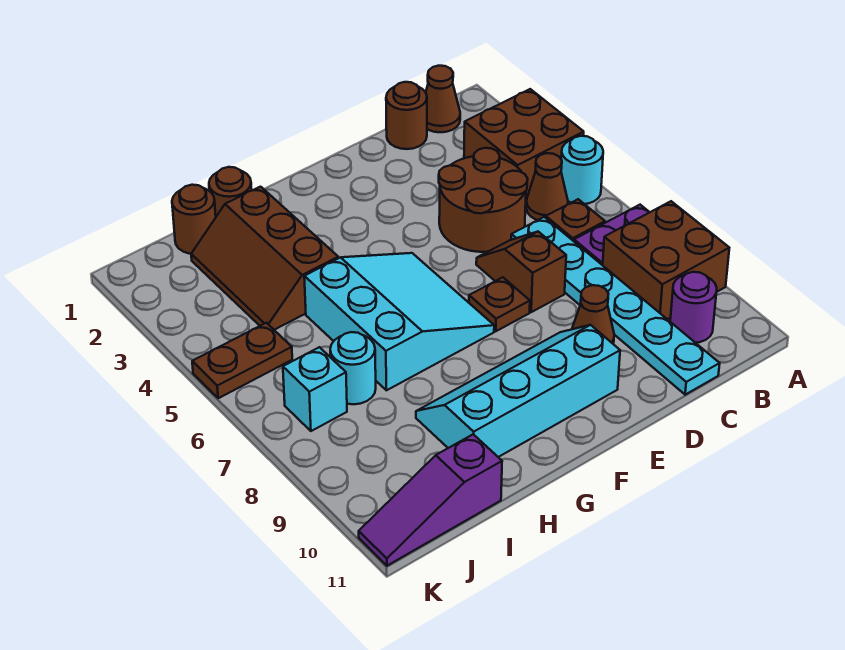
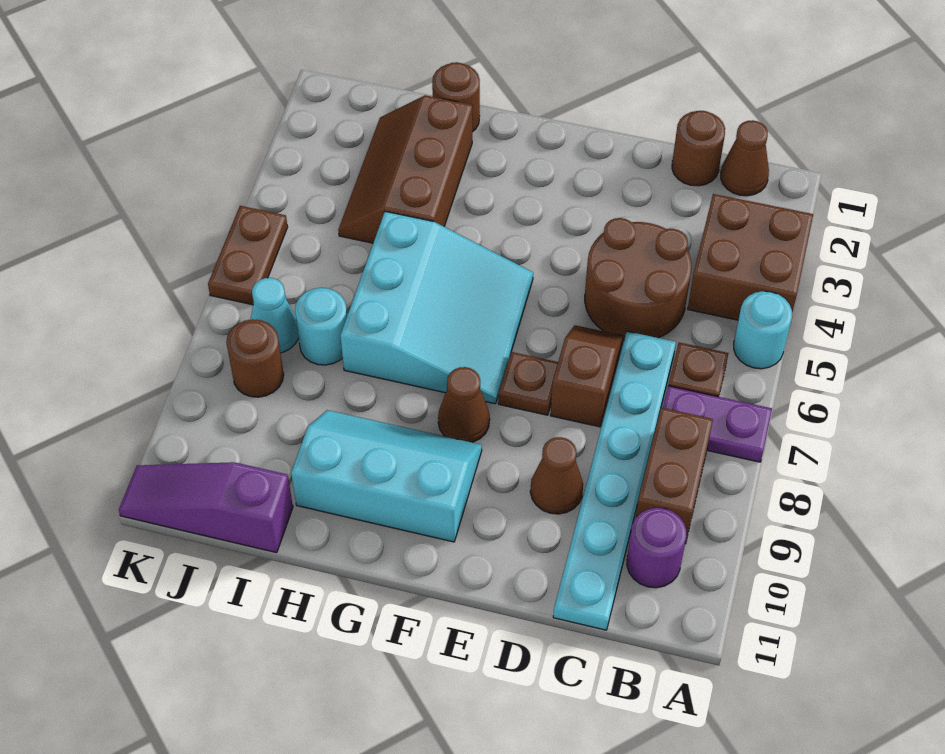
brown brick A8:B9 level 1 -> brown brick B8:B9 level 1
brown cone B5 level 1 -> brown cone F8 level 1
cyan slope E9:H10 level 1 top 10 -> cyan slope F9:H10 level 1 top 10
brown round brick I1 level 1 -> brown round brick J8 level 1
brown plate J5:K5 level 1 -> brown plate K5:K6 level 1
cyan brick J7 level 1 -> cyan cone J7 level 1

